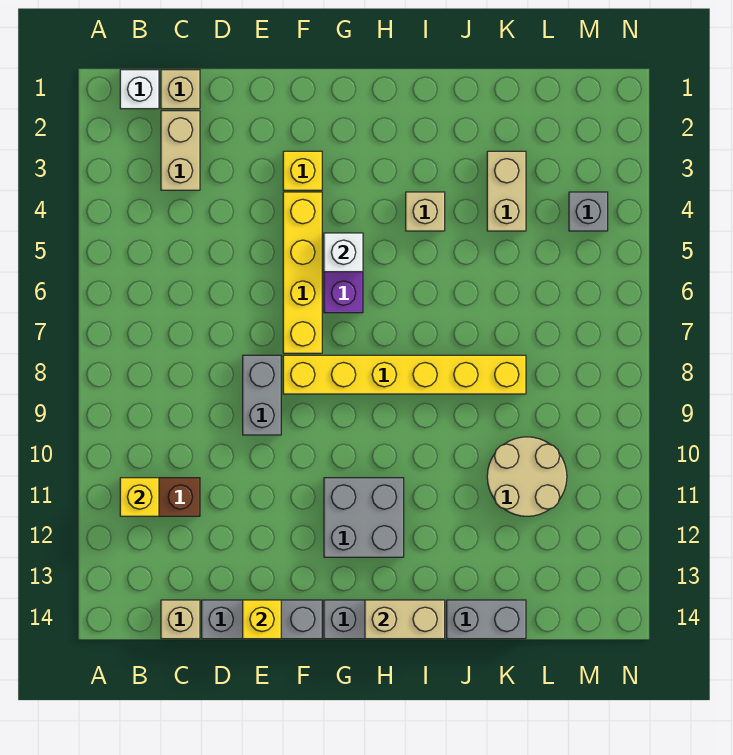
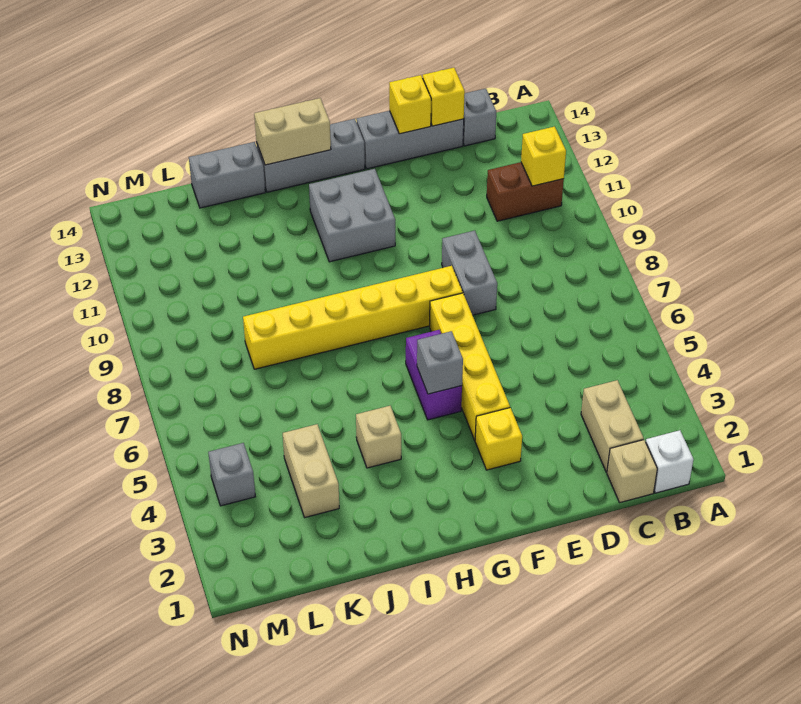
tan brick C14 level 1 -> grey brick C14 level 1
none -> yellow brick D14 level 2
white brick G5 level 2 -> grey brick G5 level 2
tan round brick K10:L11 level 1 -> none

